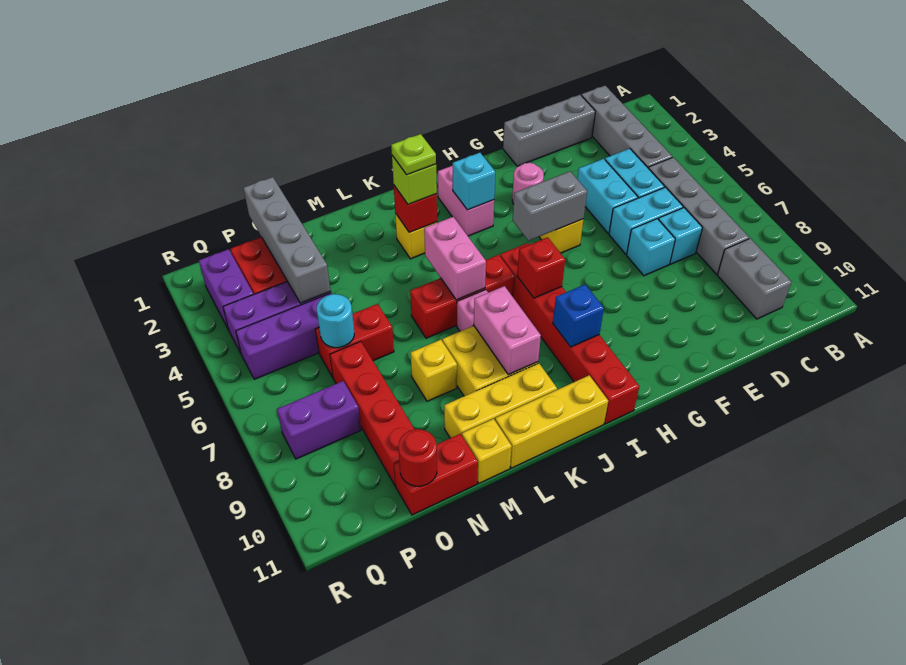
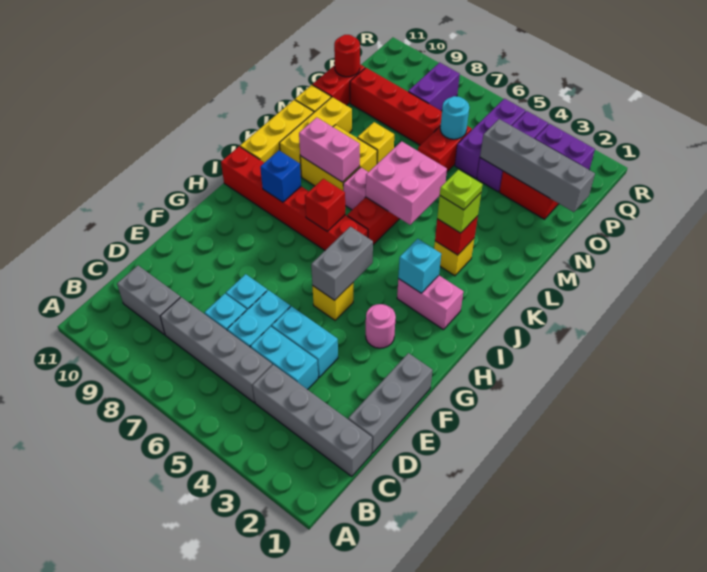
pink brick K5:K6 level 2 -> pink brick K5:L6 level 2

